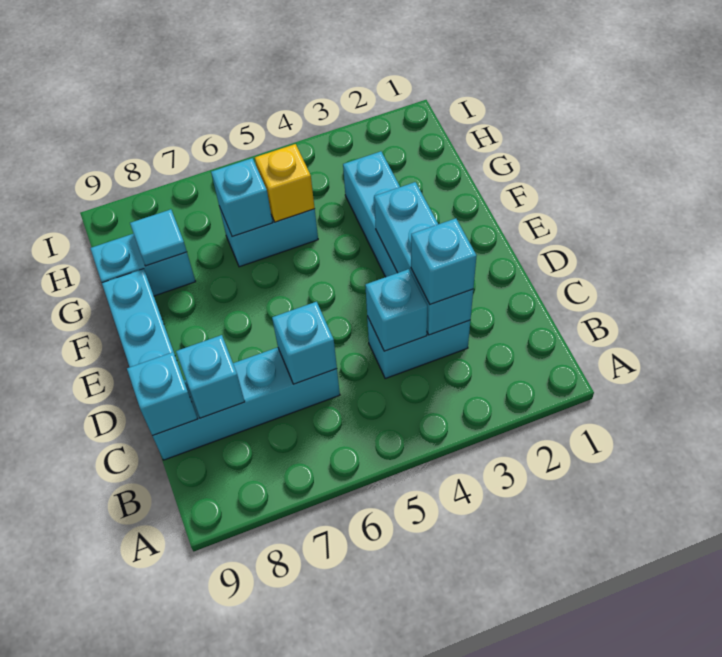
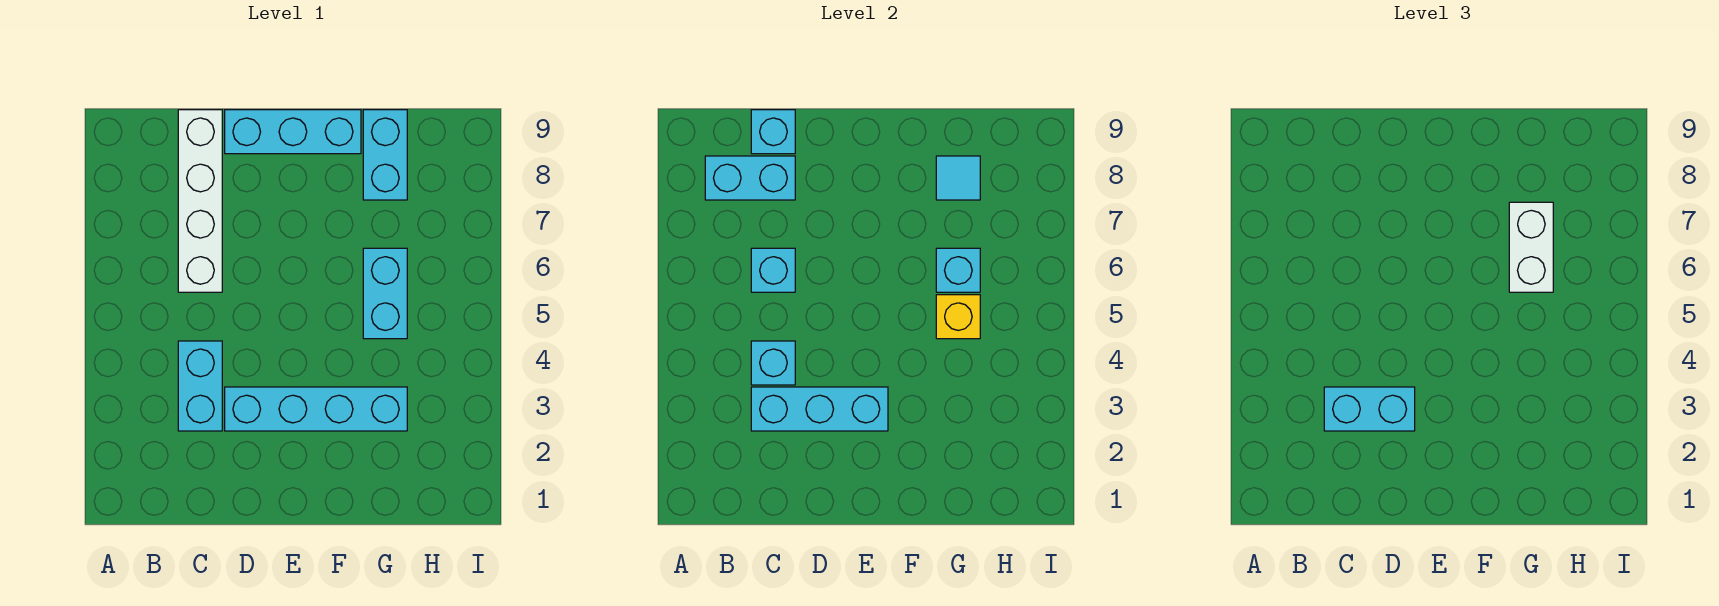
cyan brick C3 level 3 -> cyan brick C3:D3 level 3
cyan brick C6:C9 level 1 -> white brick C6:C9 level 1
cyan brick C8 level 2 -> cyan brick B8:C8 level 2
none -> white brick G6:G7 level 3

